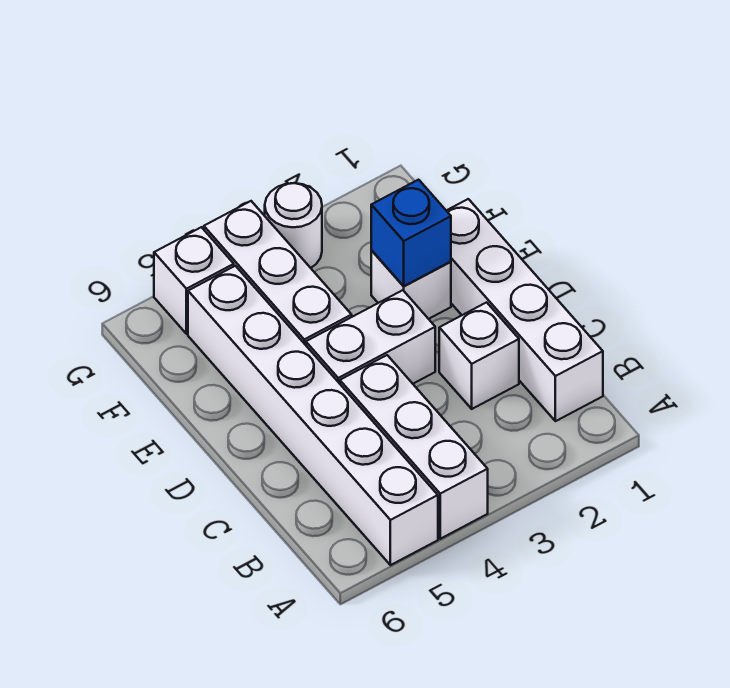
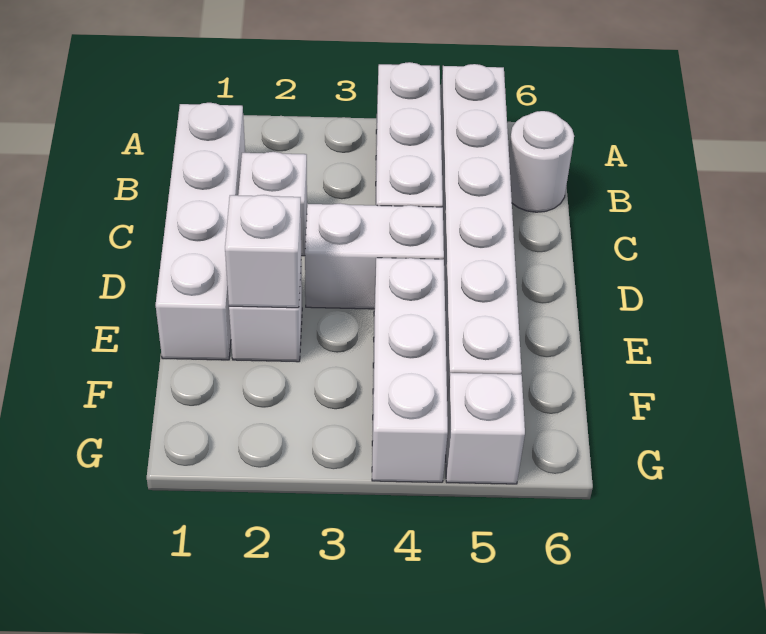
blue brick E2 level 2 -> white brick E2 level 2
white round brick G3 level 1 -> white round brick B6 level 1

